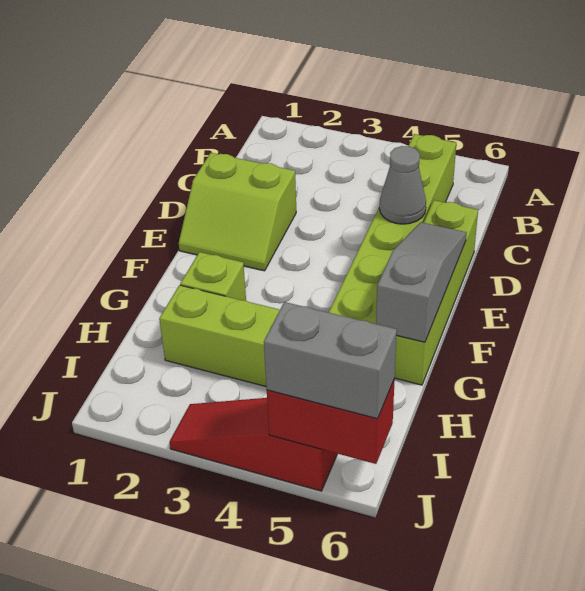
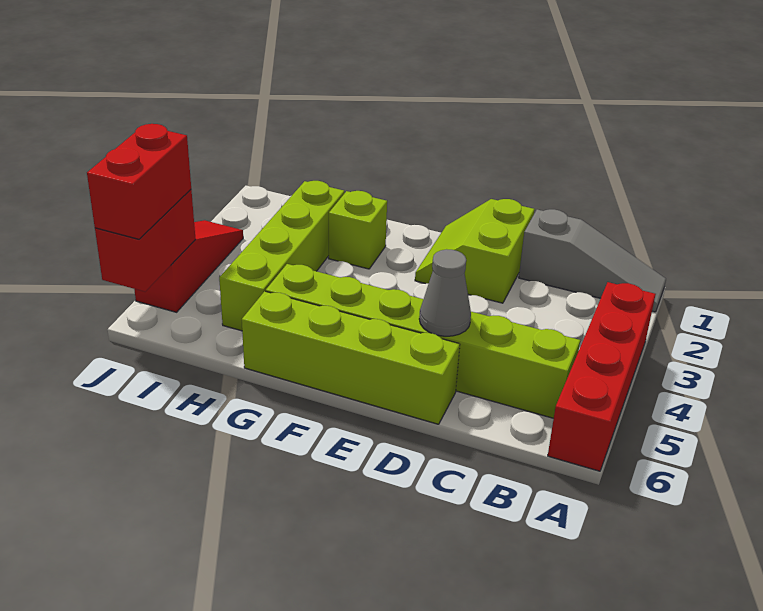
none -> red brick A3:A6 level 1
grey slope E6:G6 level 2 top G -> grey slope A1:C1 level 1 top C
grey brick J5:J6 level 3 -> red brick J5:J6 level 3

